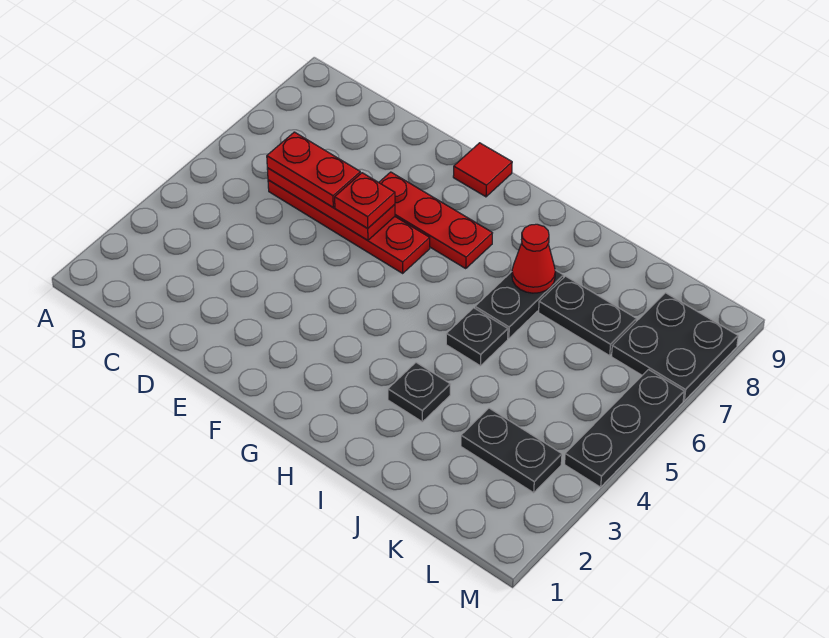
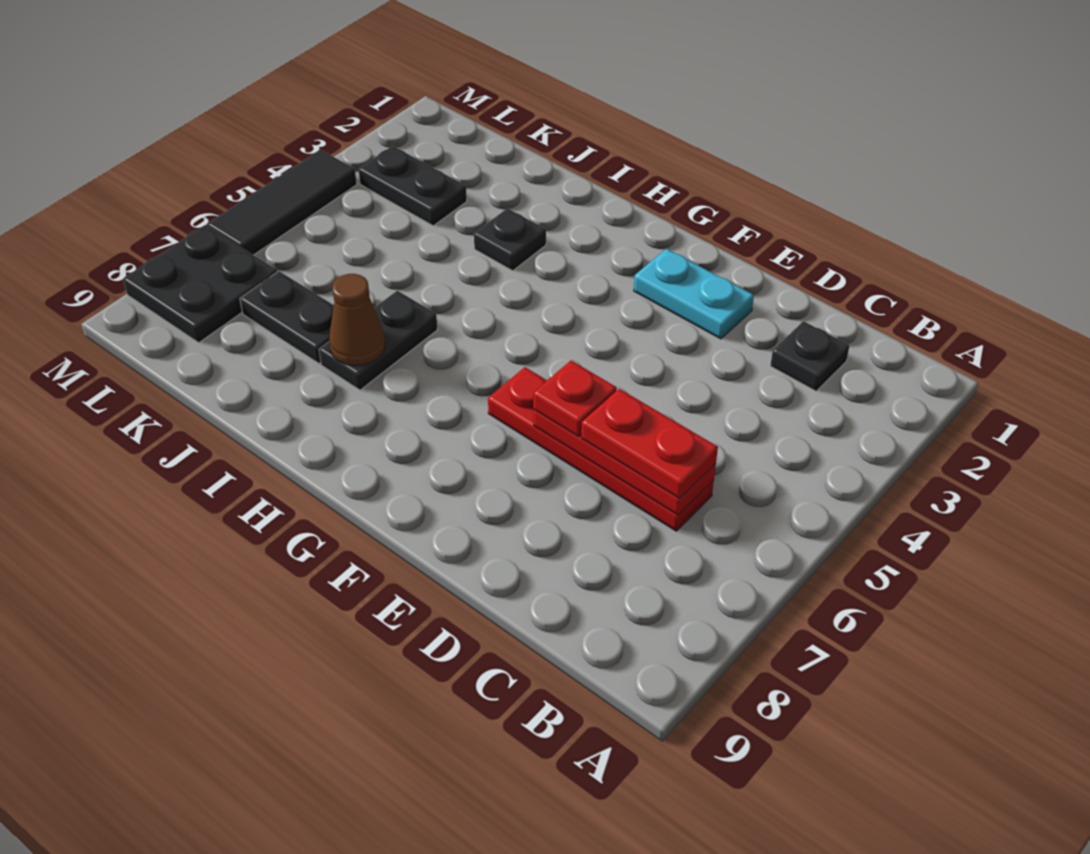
none -> cyan plate E2:F2 level 1
red plate E7:G7 level 1 -> none
red tile F9 level 1 -> none
black plate I5 level 1 -> black plate C2 level 1
red cone I7 level 2 -> brown cone I7 level 2
black plate M4:M6 level 1 -> black tile M4:M6 level 1

